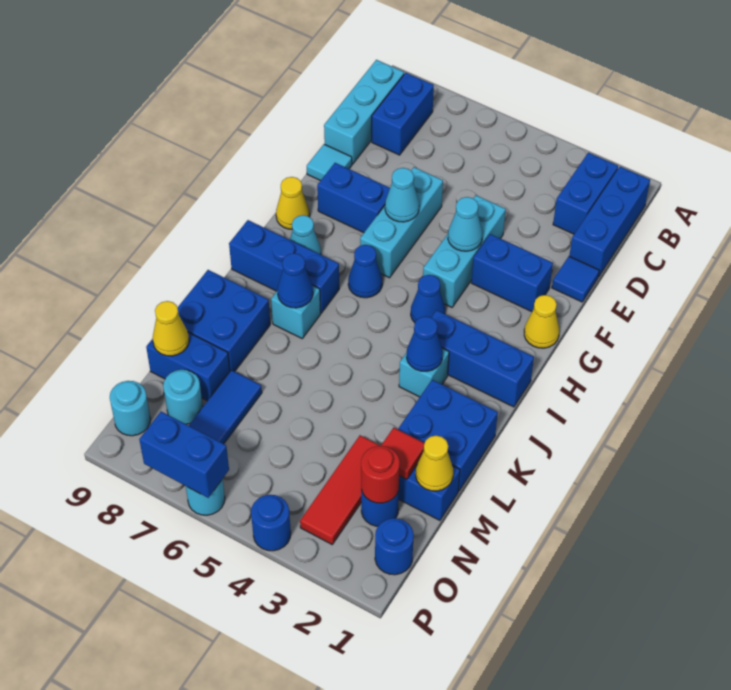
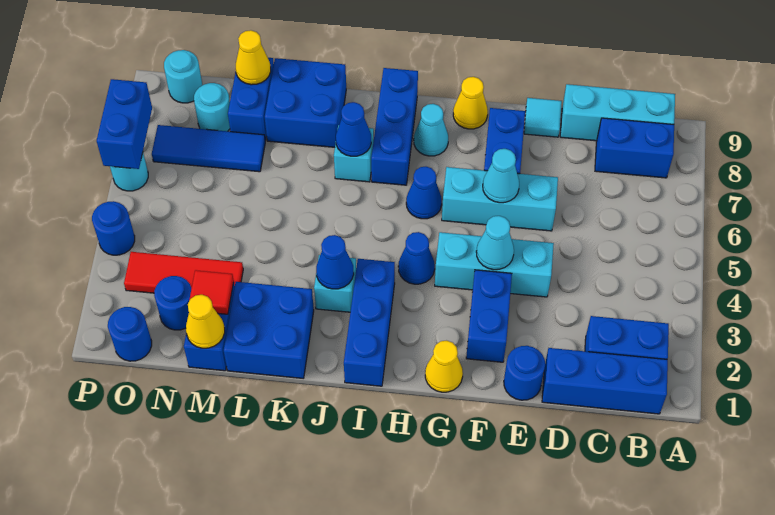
blue tile E1 level 1 -> blue round brick E1 level 1
red round brick N2 level 2 -> none

